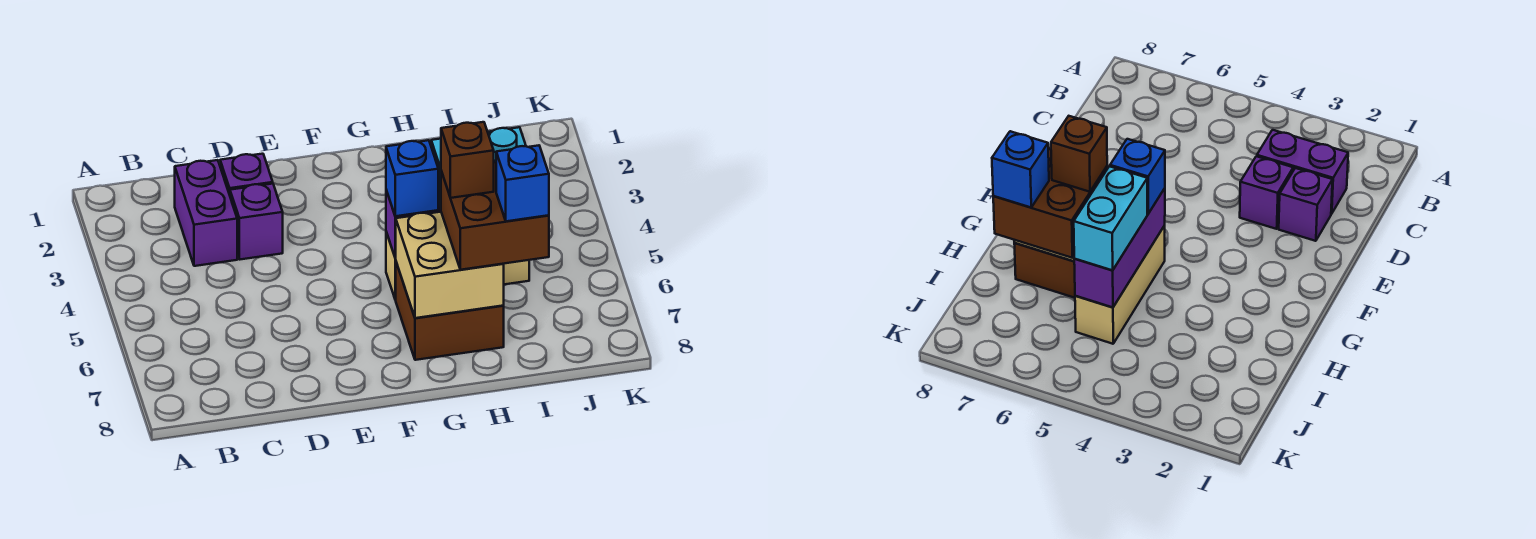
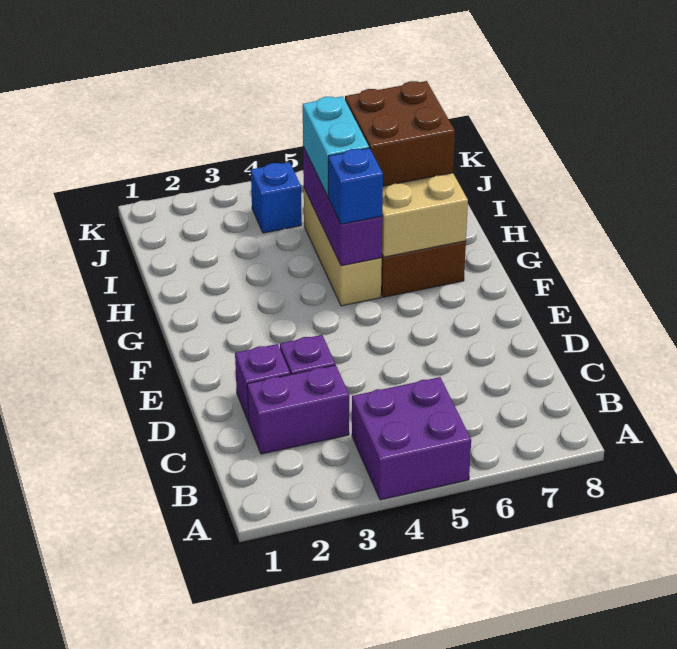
none -> purple brick A4:B5 level 1
brown brick H6 level 4 -> none
blue brick I7 level 4 -> blue brick J4 level 1

